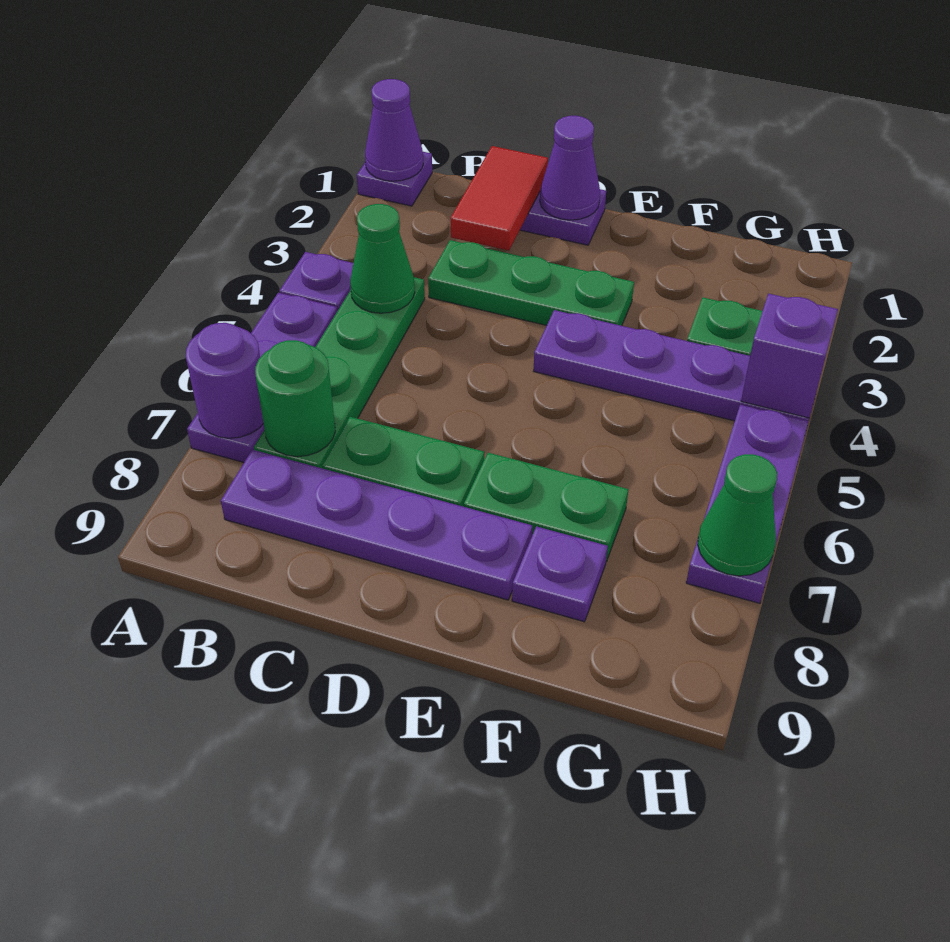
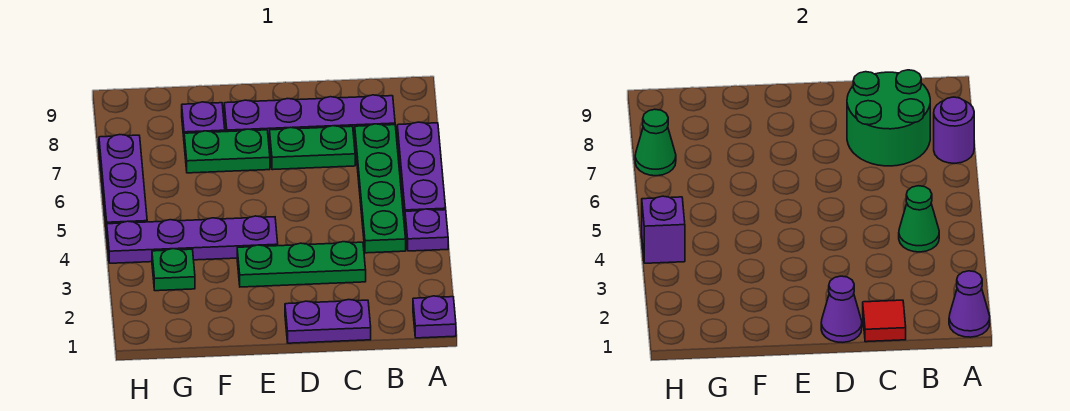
green round brick B7 level 2 -> green round brick B7:C8 level 2
red tile C1:C2 level 2 -> red tile C1 level 2

